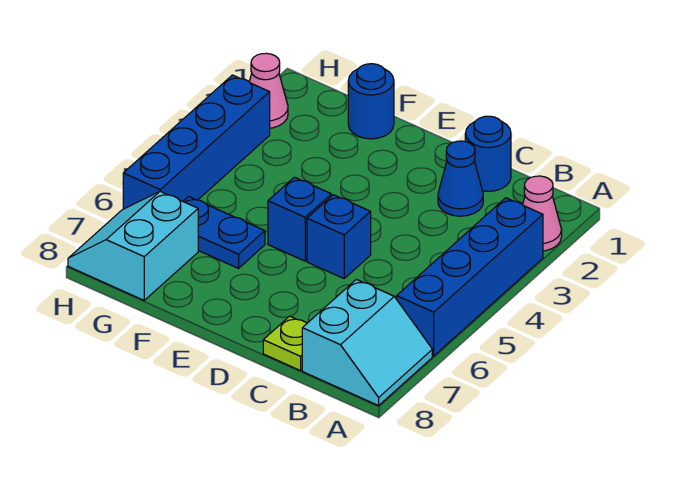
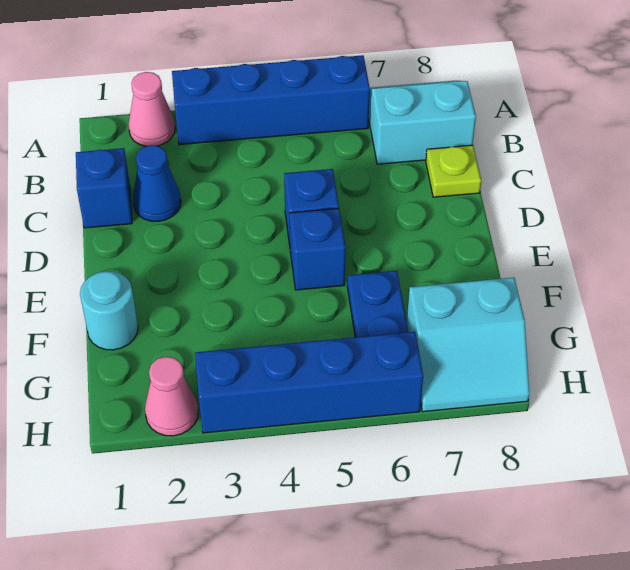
blue round brick C1 level 1 -> blue brick C1 level 1
blue round brick F1 level 1 -> cyan round brick F1 level 1

